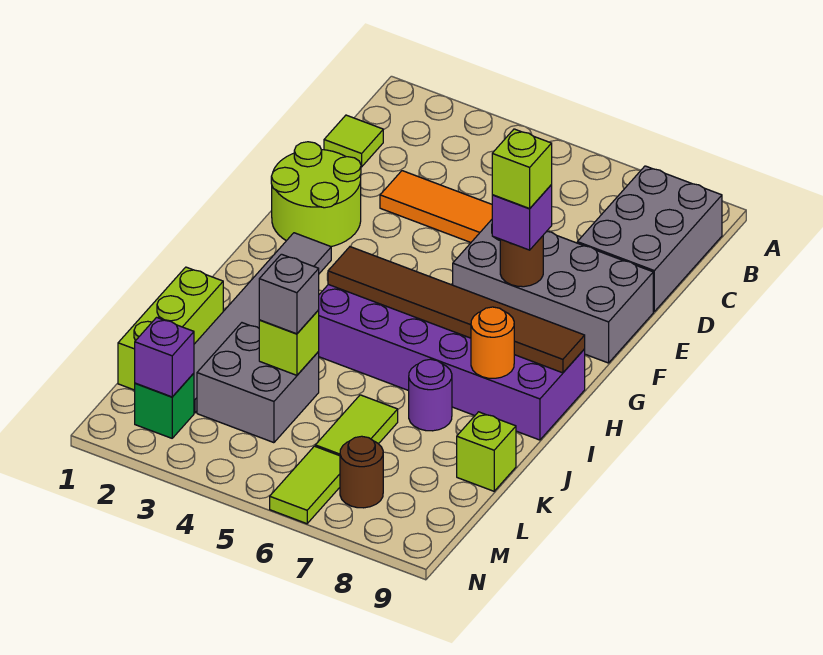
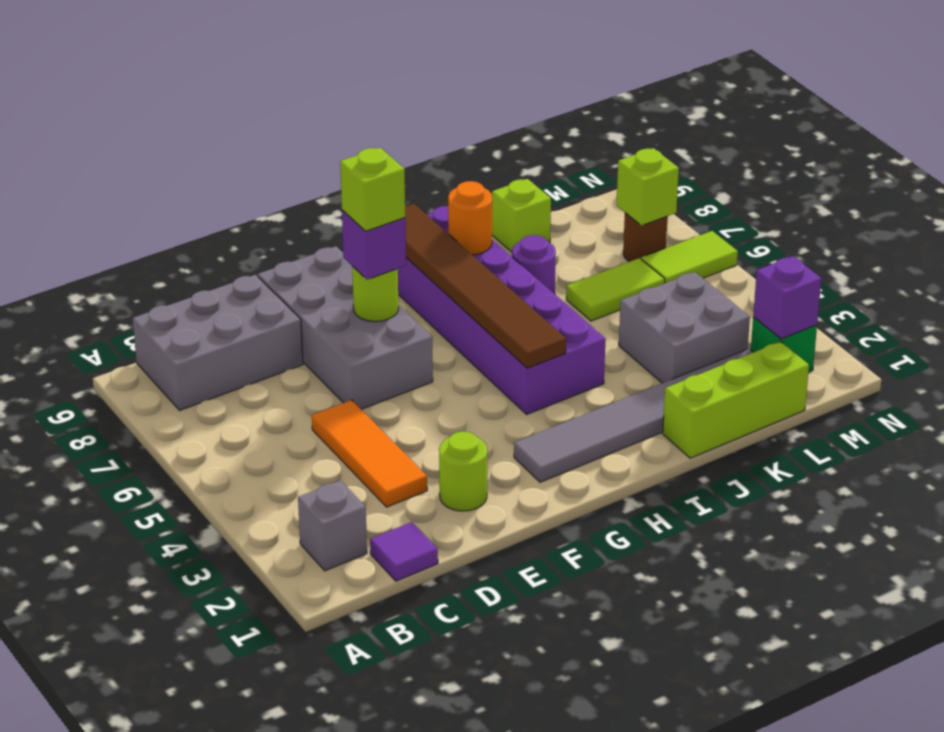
lime tile C1 level 1 -> purple tile C1 level 1
lime round brick E1:F2 level 1 -> lime round brick E2 level 1
brown round brick F7 level 2 -> lime round brick F7 level 2
lime brick K4 level 2 -> lime brick M7 level 2
grey brick K4 level 3 -> grey brick B2 level 1

